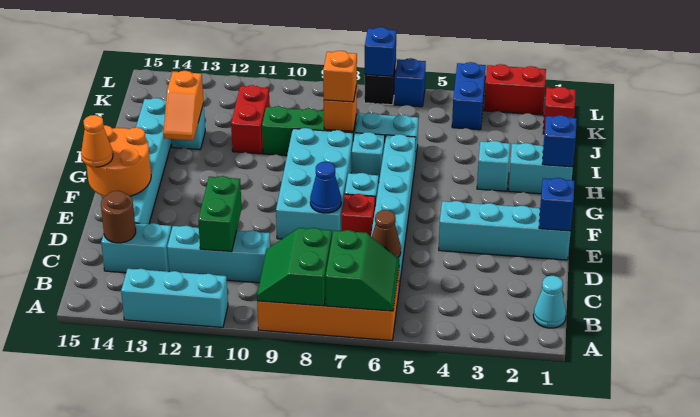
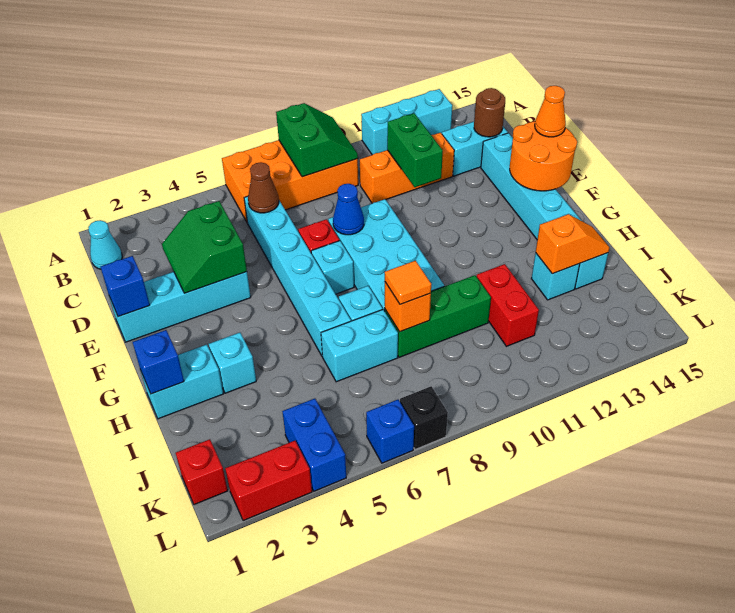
green slope A6:B7 level 2 top 7 -> green slope D3:E4 level 2 top 4
cyan brick C10:C12 level 1 -> orange brick C10:C12 level 1
orange slope H13:I13 level 2 top I -> orange slope I13:I14 level 2 top 13
orange brick I8 level 3 -> orange tile I8 level 3
blue brick L7 level 2 -> none

